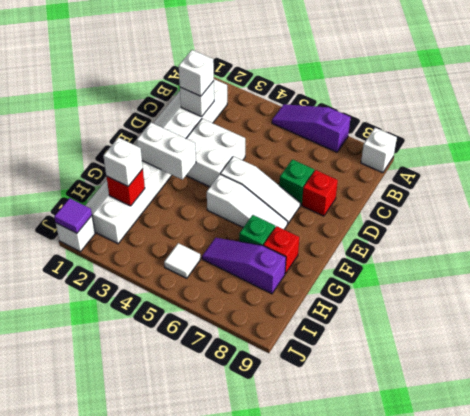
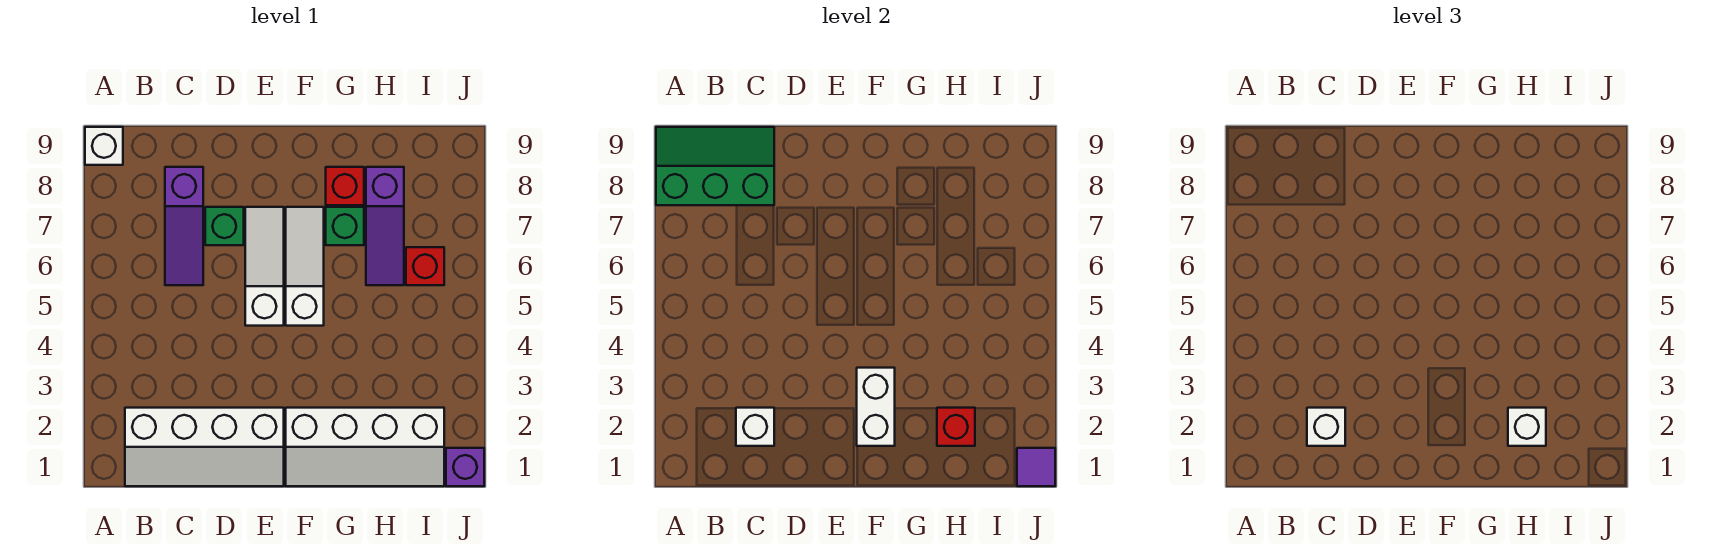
purple slope A5:A7 level 1 top 7 -> purple slope C6:C8 level 1 top 8
none -> green slope A8:C9 level 2 top 8
white brick D3:E4 level 1 -> none
red brick D8 level 1 -> red brick I6 level 1
white tile I5 level 1 -> none
white brick J1 level 1 -> purple brick J1 level 1

